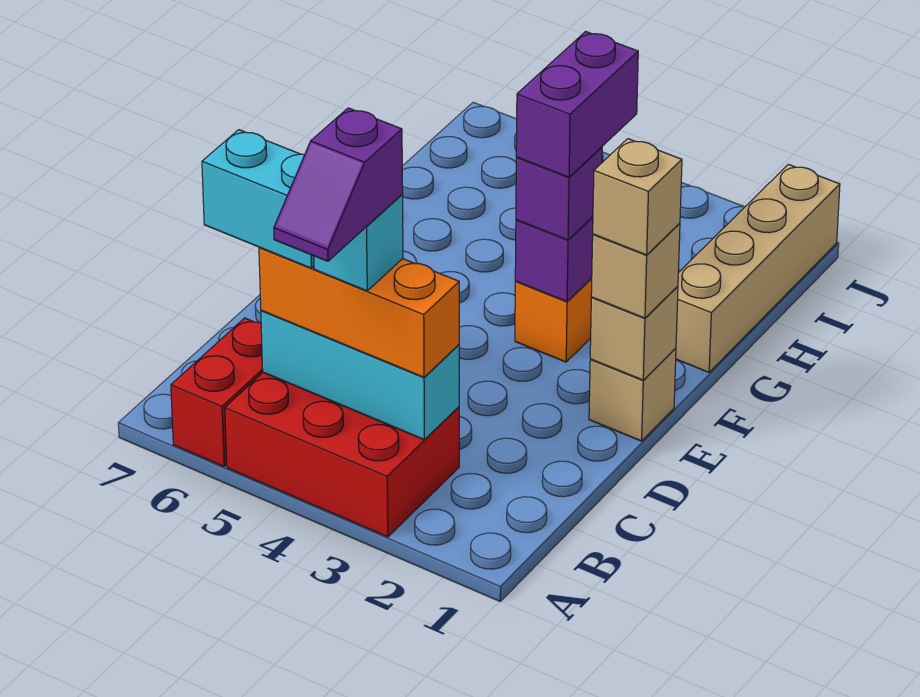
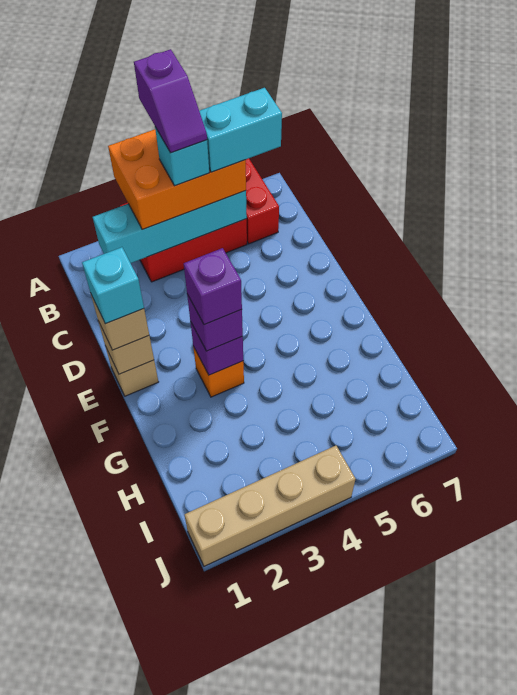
purple slope A4:B4 level 5 top B -> purple slope A4:B4 level 5 top A
cyan brick B3:B5 level 2 -> cyan brick B2:B5 level 2
orange brick B3:B5 level 3 -> orange brick A3:B5 level 3
tan brick E1 level 4 -> cyan brick E1 level 4
purple brick F3:G3 level 4 -> purple brick F3 level 4
tan brick G1:J1 level 1 -> tan brick J1:J4 level 1

